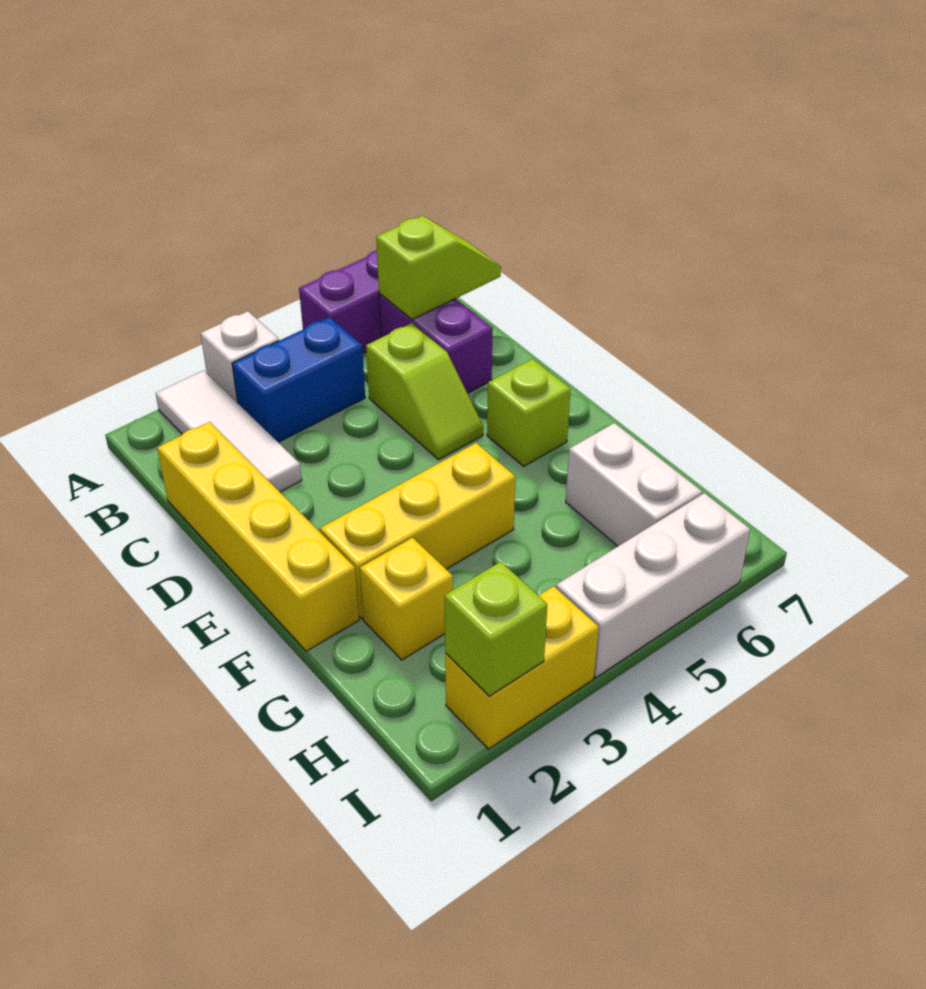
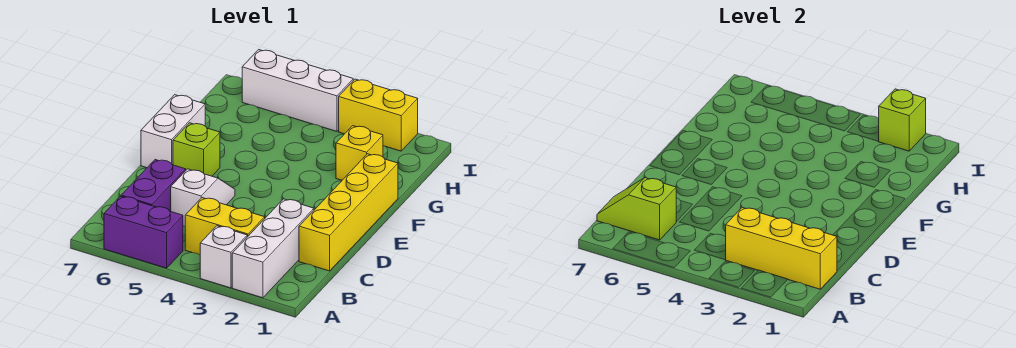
white tile A2:C2 level 1 -> white brick A2:C2 level 1
blue brick B3:B4 level 1 -> yellow brick B3:B4 level 1
lime slope C5:D5 level 1 top C -> white slope C5:D5 level 1 top C
yellow brick F2:F4 level 1 -> yellow brick B1:B3 level 2
white brick G6:H6 level 1 -> white brick E7:F7 level 1

